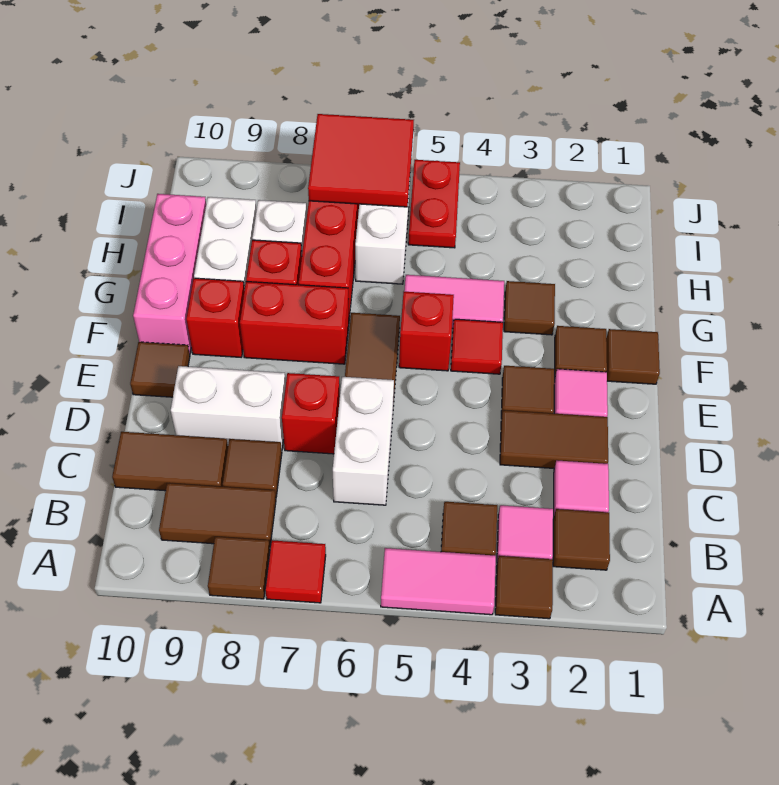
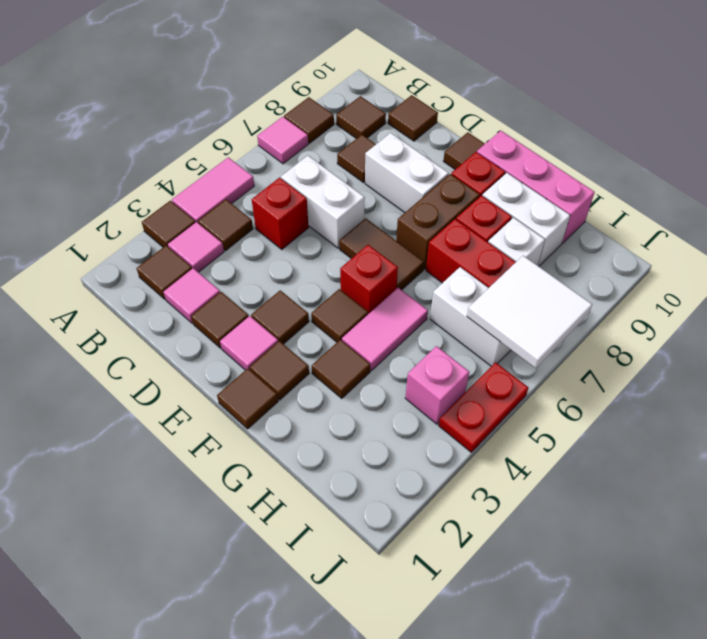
red tile A7 level 1 -> pink tile A7 level 1
brown tile B8:B9 level 1 -> brown tile B9 level 1
brown tile C9:C10 level 1 -> brown tile C10 level 1
brown tile D2:D3 level 1 -> brown tile D2 level 1
red brick D7 level 1 -> red brick C5 level 1
white brick D8:D9 level 1 -> white brick D8:E8 level 1
red tile F4 level 1 -> brown tile F4 level 1
red brick F7:F8 level 1 -> brown brick F7:F8 level 1
none -> pink brick I4 level 1
red plate I5:J5 level 1 -> red plate J4:J5 level 1
red tile I6:J7 level 2 -> white tile I6:J7 level 2

